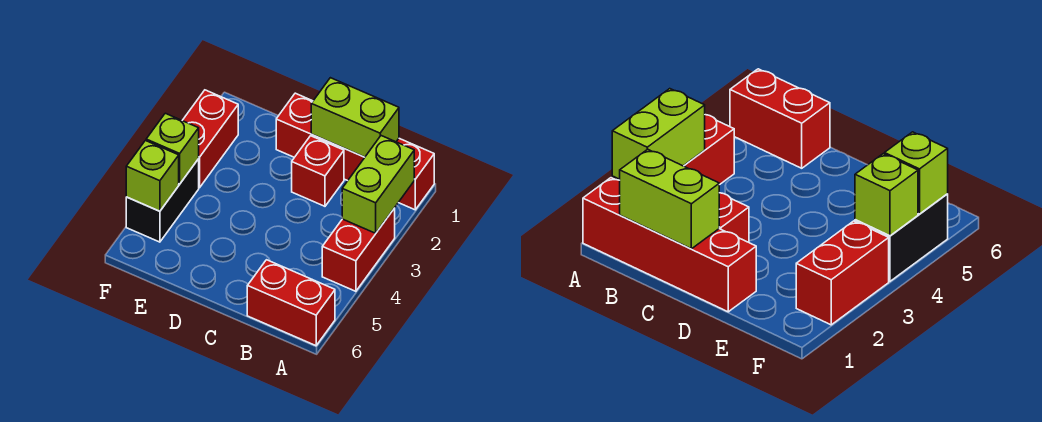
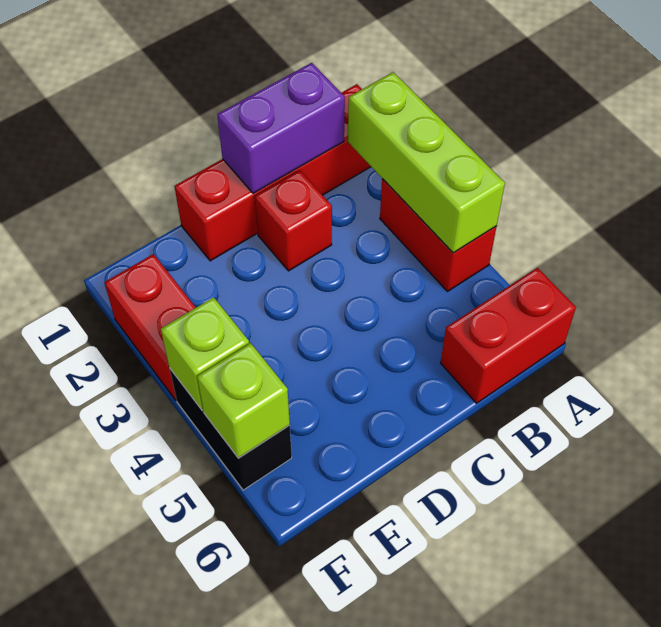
lime brick A2:A3 level 2 -> lime brick A2:A4 level 2
lime brick B1:C1 level 2 -> purple brick B1:C1 level 2

